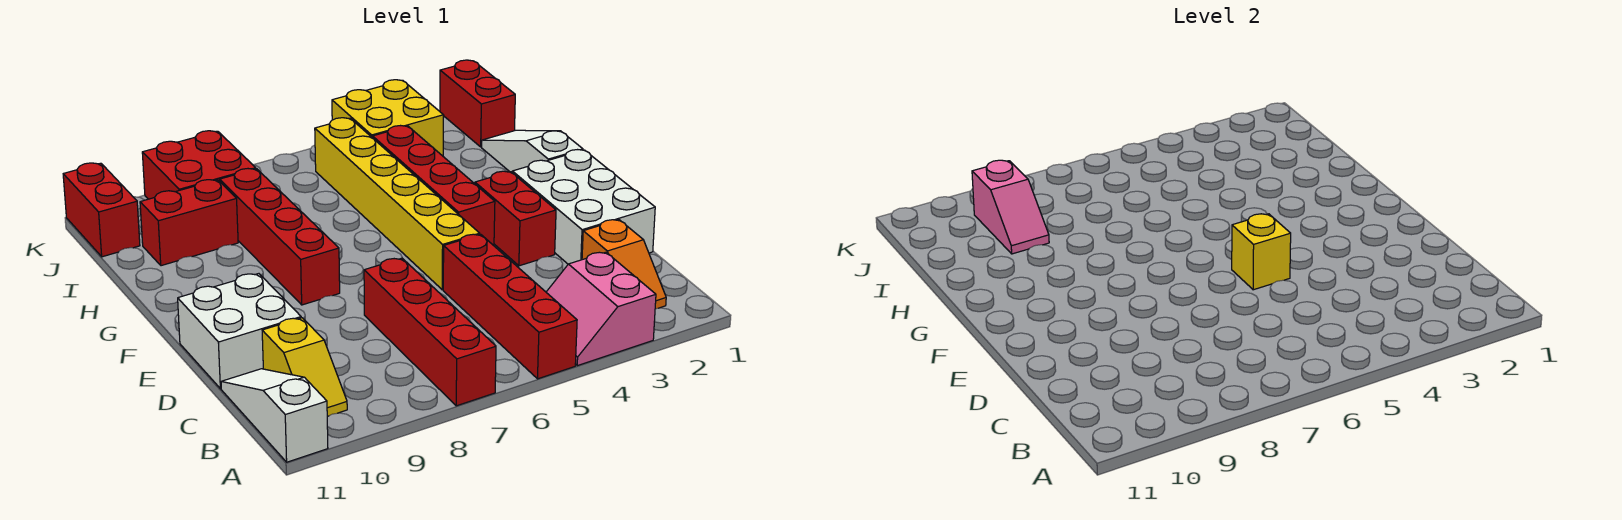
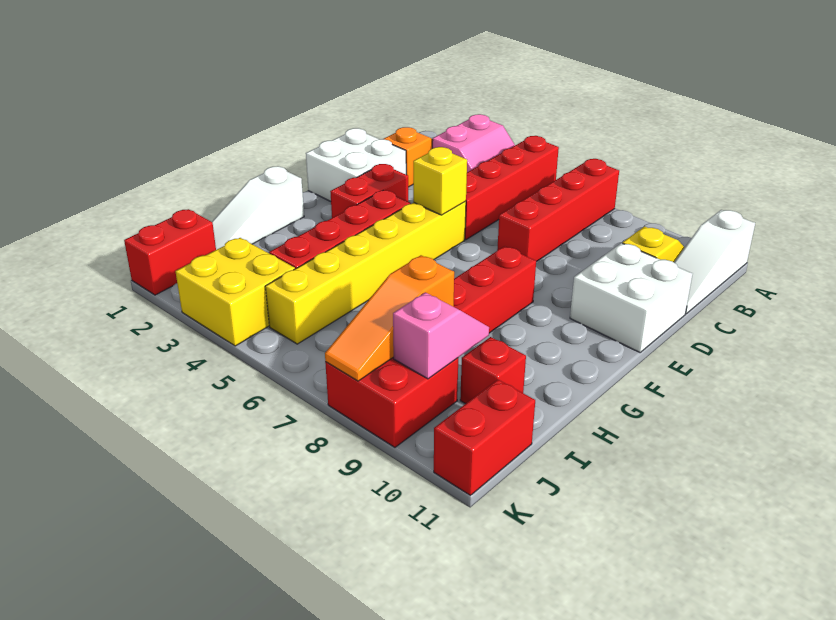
white brick D1:F2 level 1 -> white brick D1:E2 level 1
none -> orange slope I8:K8 level 2 top I
red brick I9:I10 level 1 -> red brick I10 level 1

